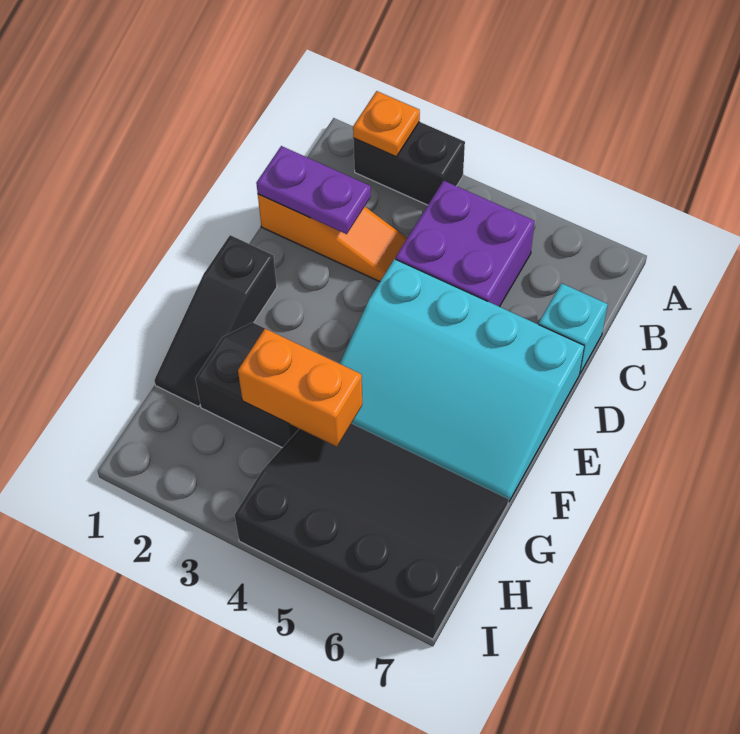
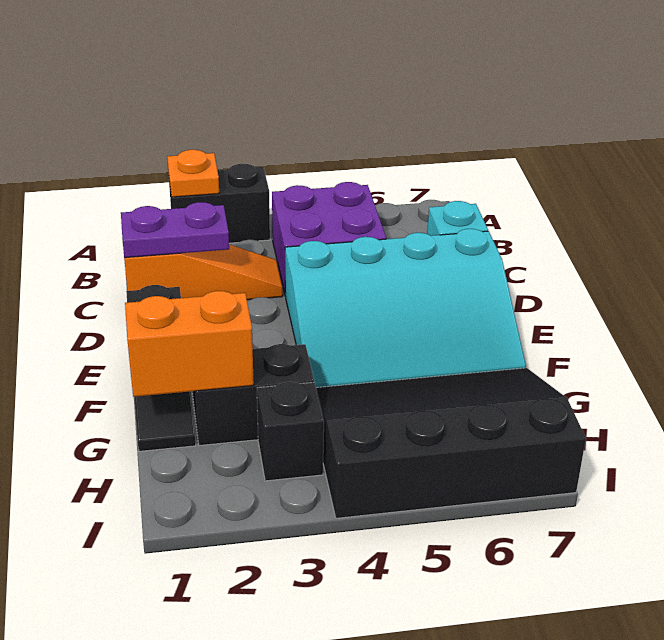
orange brick G3:G4 level 2 -> orange brick G1:G2 level 2
none -> black brick H3 level 1

